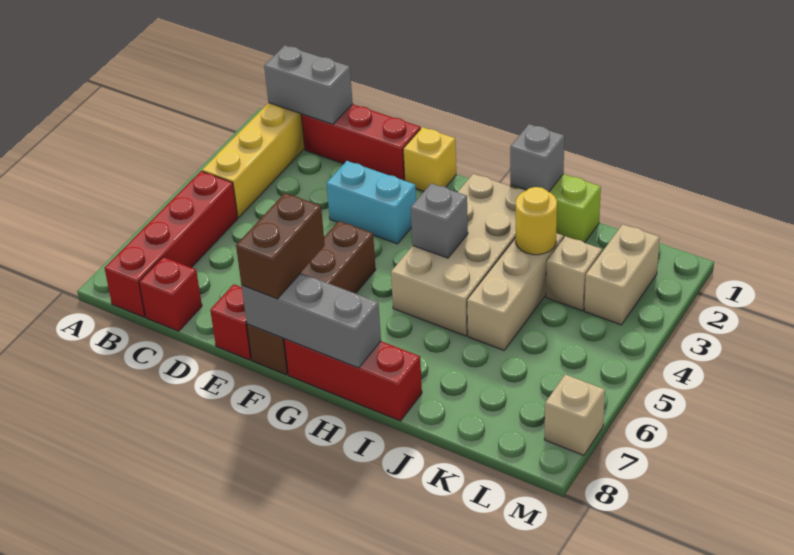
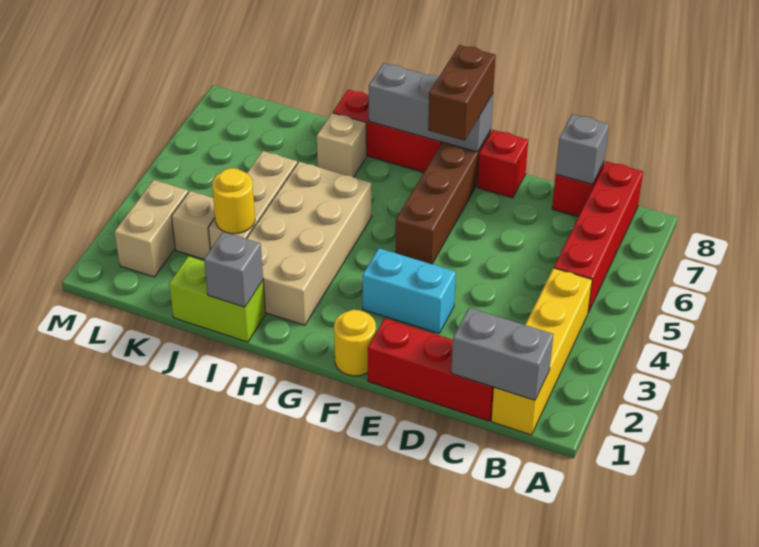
yellow brick F1 level 1 -> yellow round brick F1 level 1
grey brick H4 level 2 -> grey brick C8 level 2
tan brick M7 level 1 -> tan brick I7 level 1

